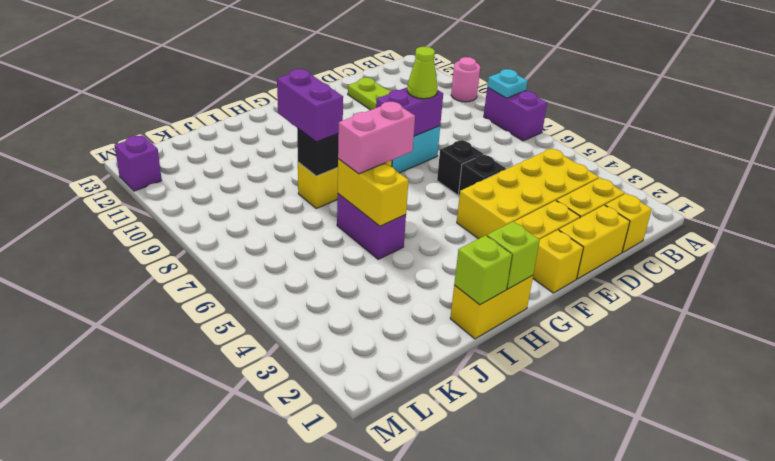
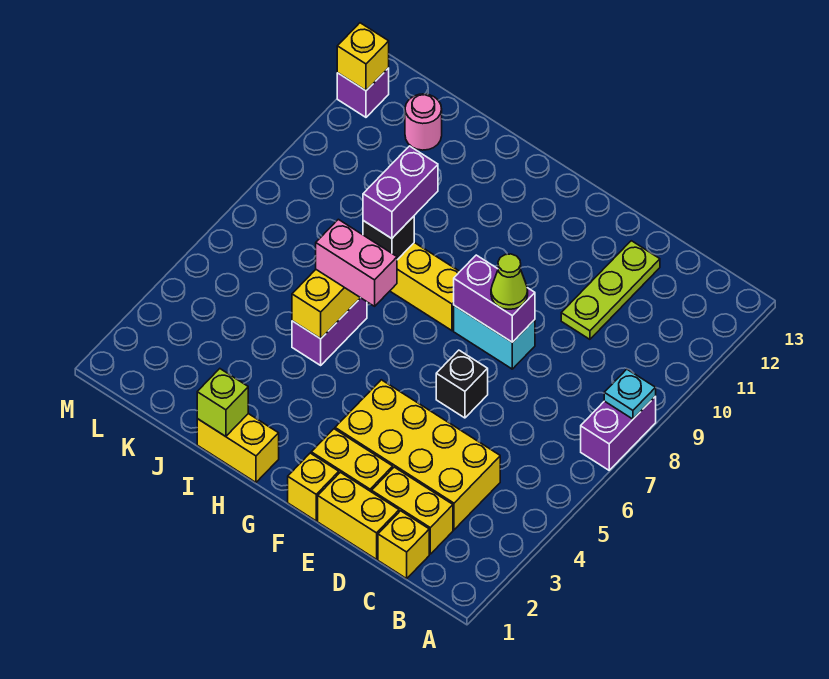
pink round brick A10 level 1 -> pink round brick K12 level 1
black brick E5 level 1 -> none
lime brick H1 level 2 -> none
none -> yellow brick M12 level 2

